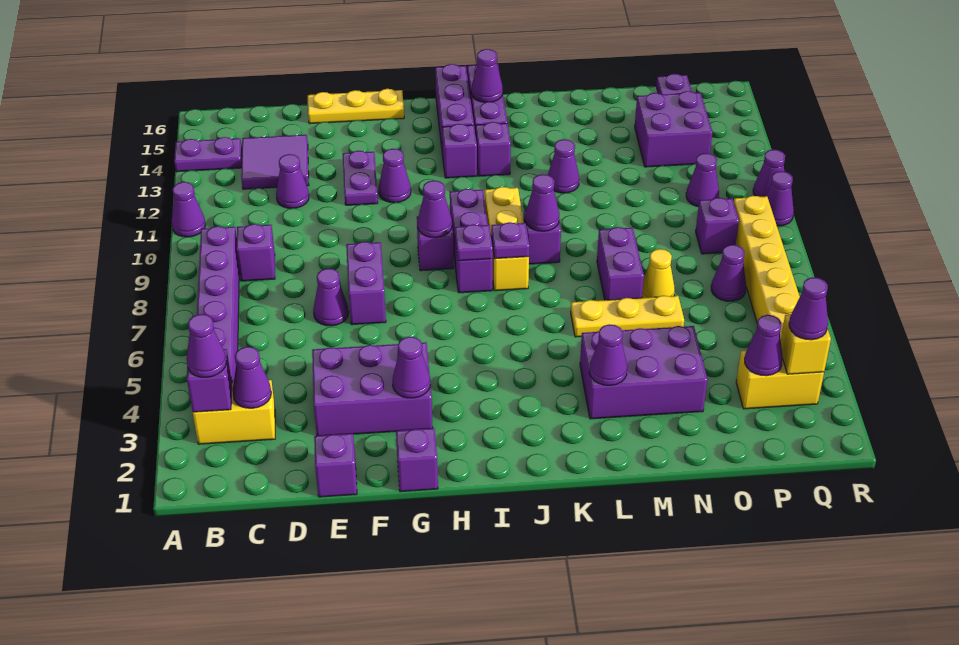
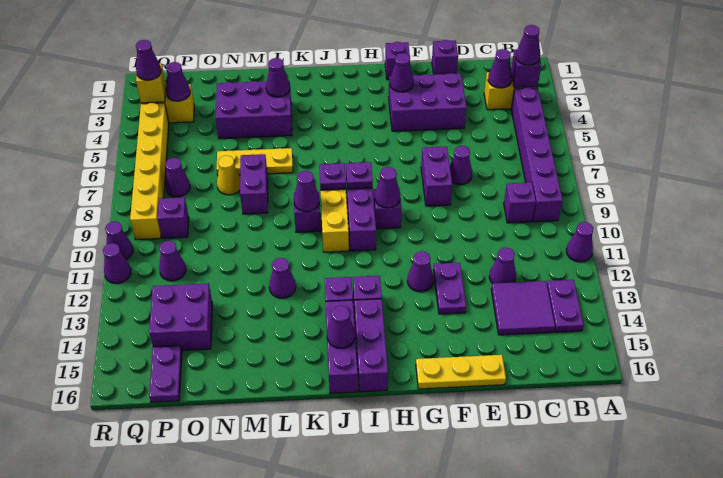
purple plate A14:B14 level 1 -> purple plate B13:B14 level 1

